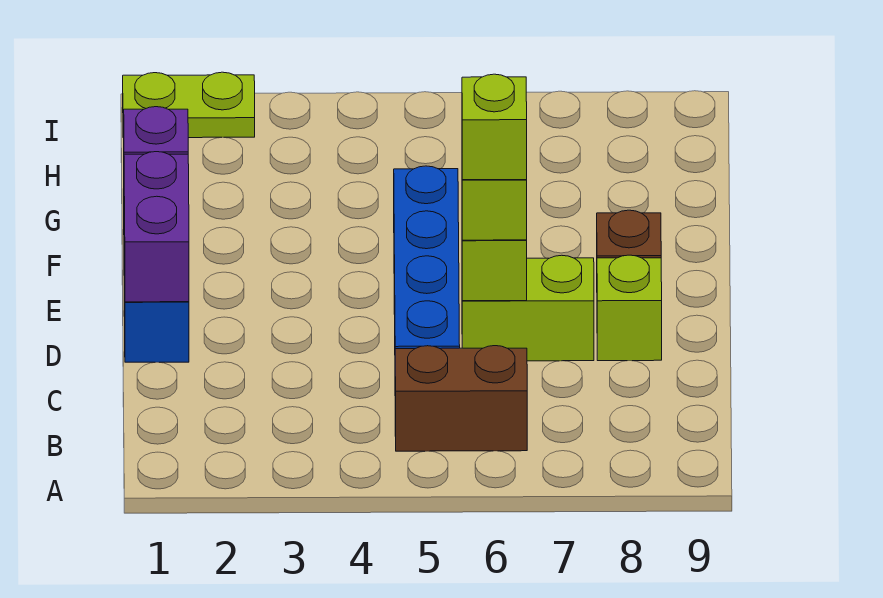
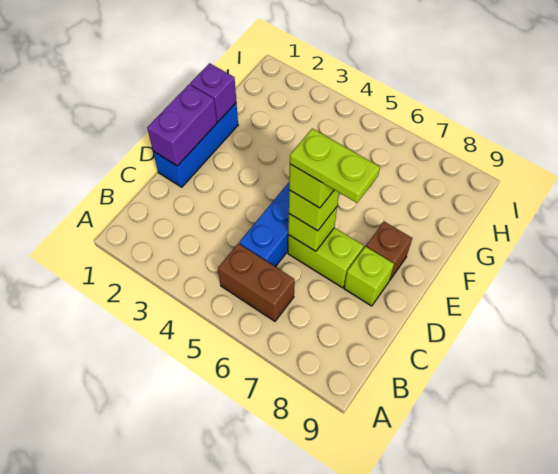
lime plate I1:I2 level 1 -> lime plate D6:D7 level 5

